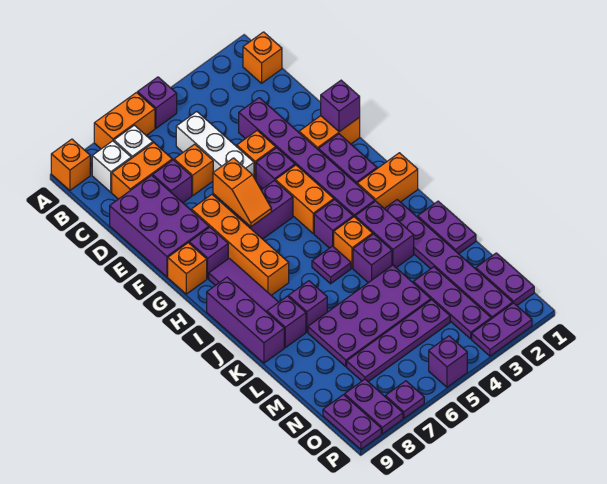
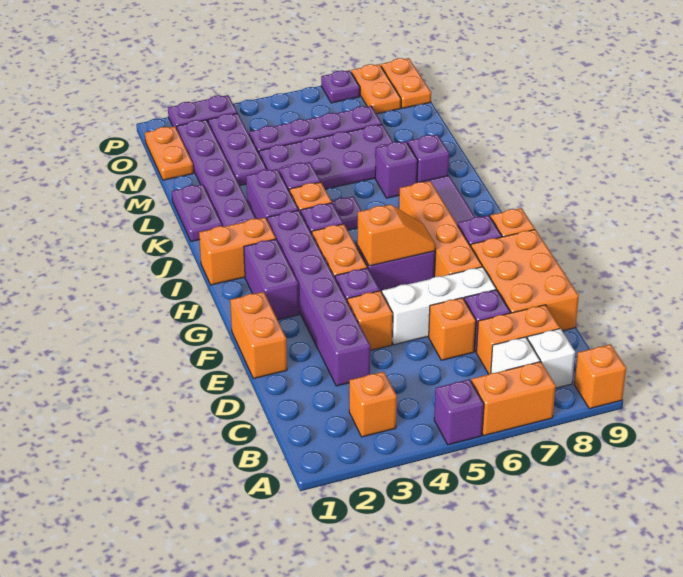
orange brick B1 level 1 -> orange brick B3 level 1
white brick C5:E5 level 1 -> white brick E5:E7 level 1
purple brick D8:F9 level 1 -> orange brick D8:F9 level 1
orange brick F1:F2 level 1 -> orange brick E1:F1 level 1
purple brick F1 level 2 -> none
orange slope F6:G6 level 2 top F -> orange slope G5:G6 level 2 top 5
purple brick I9:K9 level 1 -> none
purple plate N1:O1 level 1 -> orange plate N1:O1 level 1
purple plate O8:P8 level 1 -> orange plate O8:P8 level 1
purple plate O9:P9 level 1 -> orange plate O9:P9 level 1
purple brick P5 level 1 -> none

